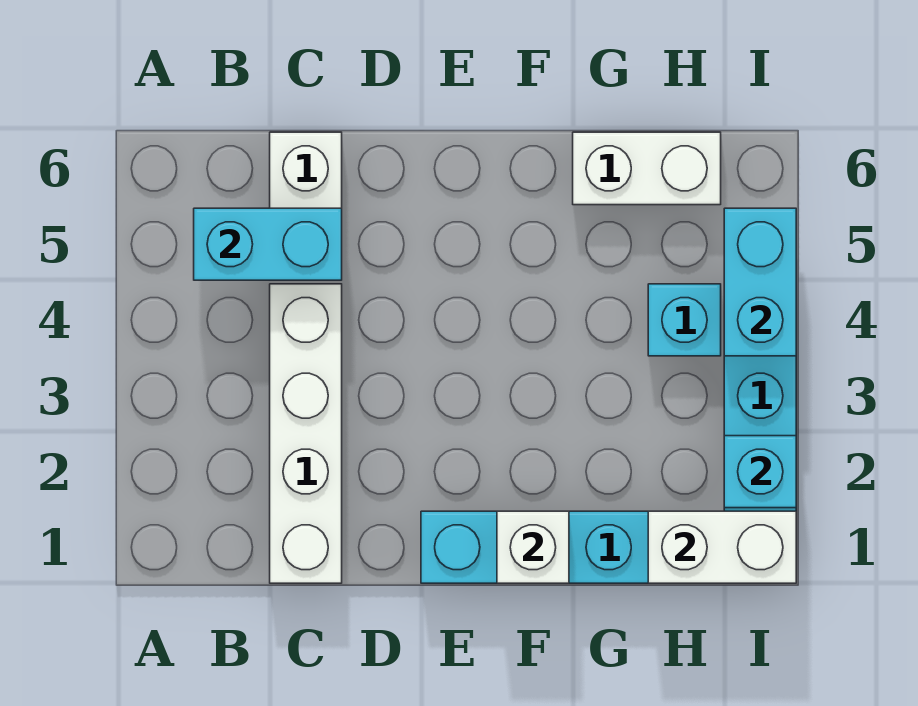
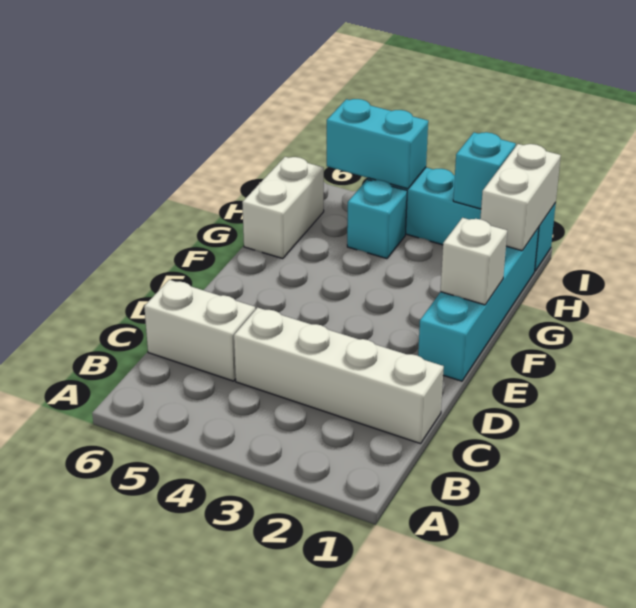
cyan brick B5:C5 level 2 -> none

